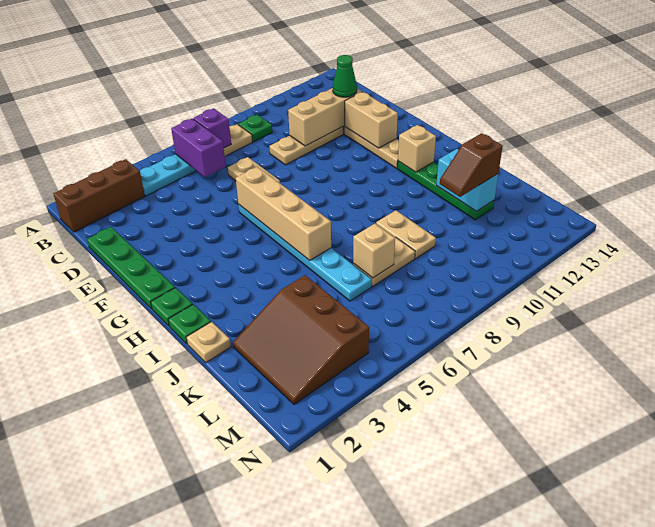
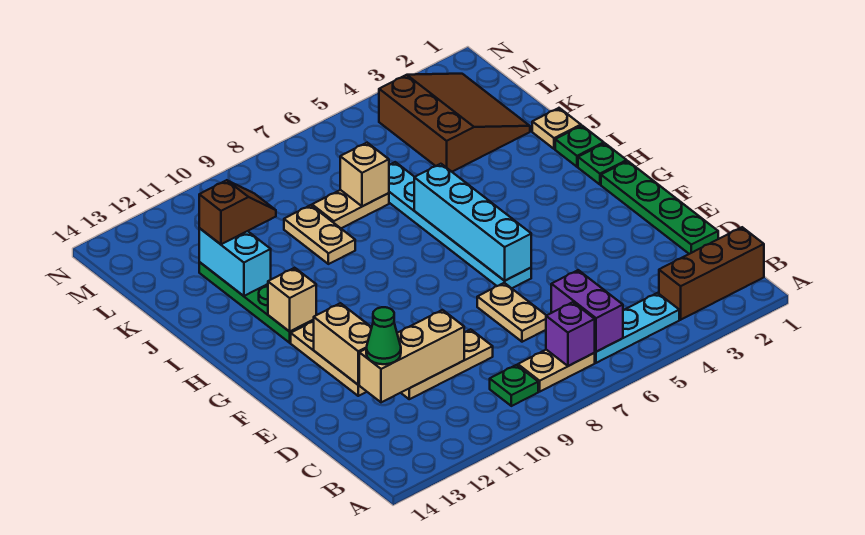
tan brick F6:I6 level 2 -> cyan brick F6:I6 level 2

